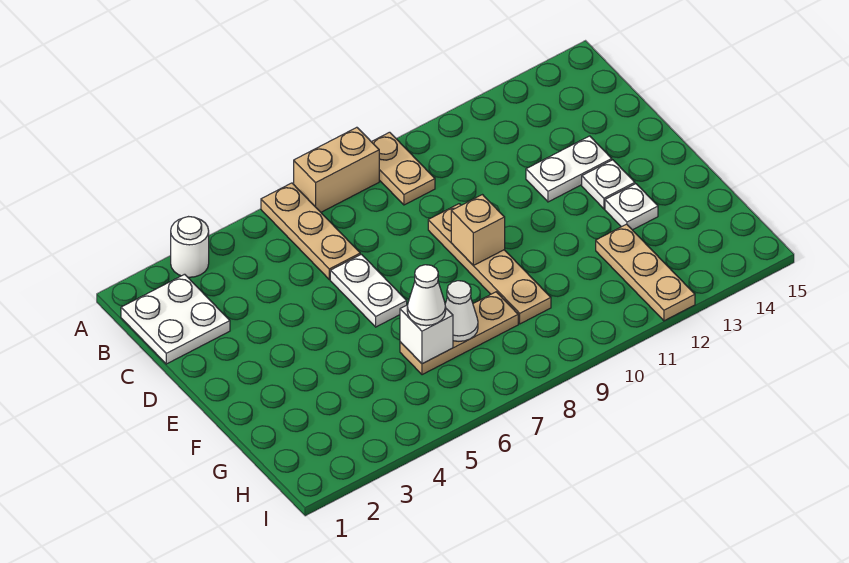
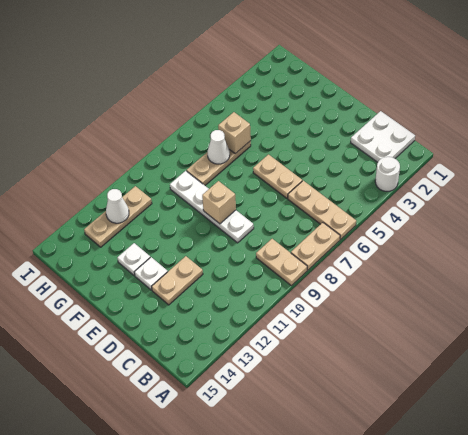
tan brick A7:A8 level 1 -> tan plate A7:A8 level 1
white plate D6:E6 level 1 -> tan plate D6:E6 level 1
tan plate D9:G9 level 1 -> white plate D9:G9 level 1
white plate D12:D13 level 1 -> tan plate D12:D13 level 1
white brick G6 level 2 -> tan brick G6 level 2
white cone G6 level 3 -> white cone H12 level 2
tan plate G12:I12 level 1 -> tan plate H11:H13 level 1

